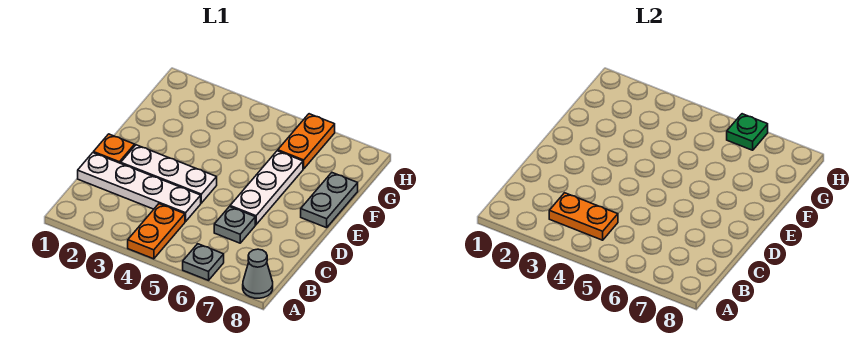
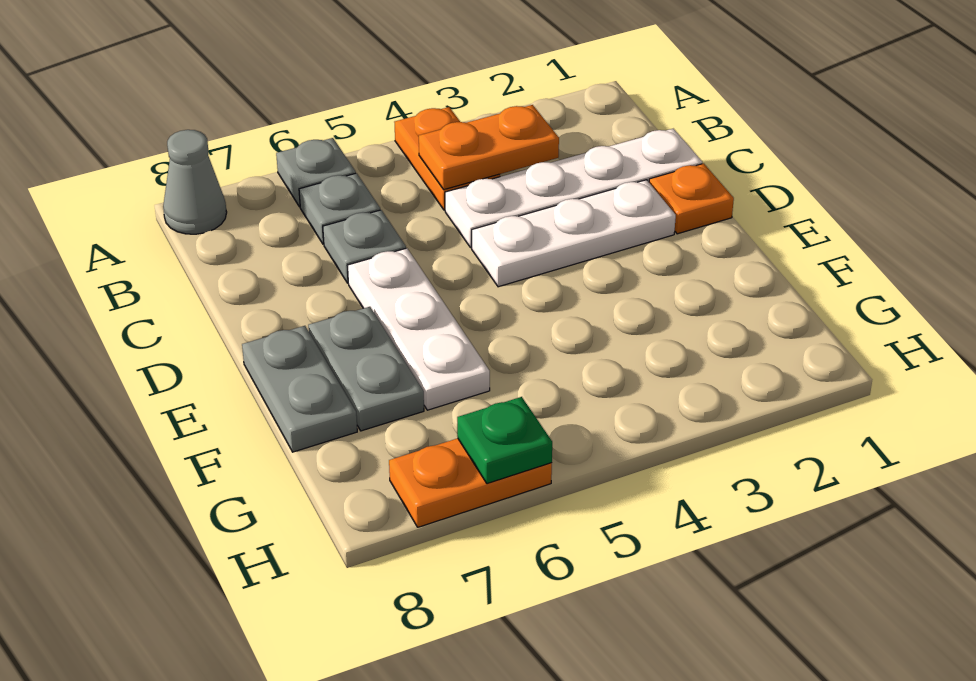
none -> grey plate B6 level 1
none -> grey plate E7:F7 level 1
orange plate G6:H6 level 1 -> orange plate H6:H7 level 1

